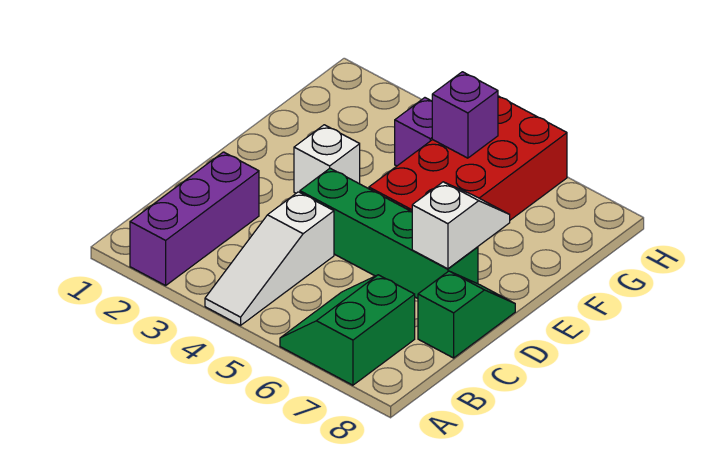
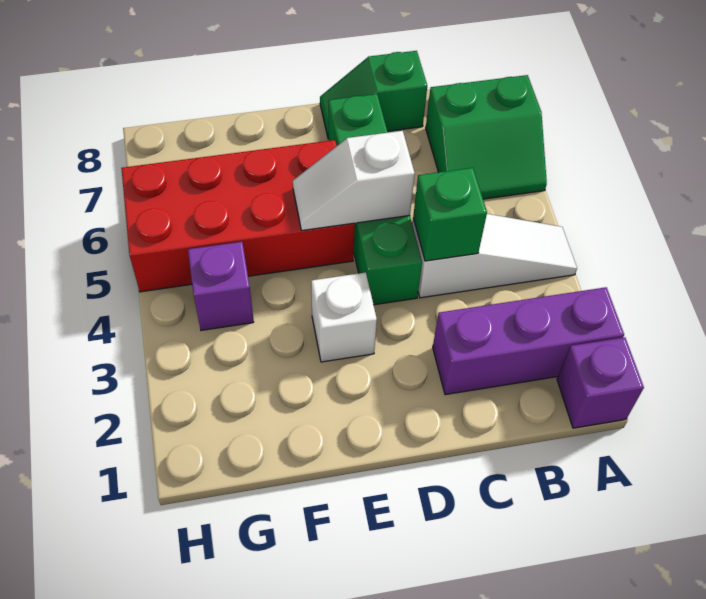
none -> green brick C4 level 2
white slope D7:E7 level 2 top D -> white slope D5:E5 level 2 top D
purple brick G5 level 2 -> purple brick A1 level 1

